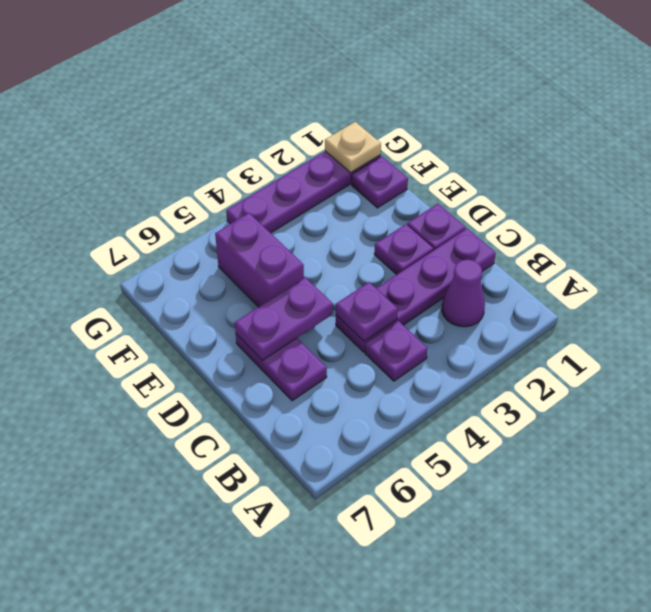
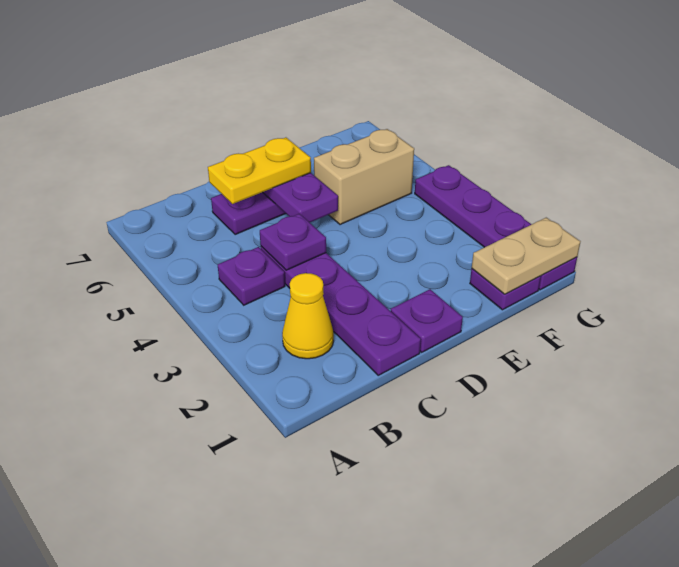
purple cone B2 level 1 -> yellow cone B2 level 1
none -> yellow plate C6:D6 level 3
purple plate D2 level 1 -> none
purple brick E5:F5 level 1 -> tan brick E5:F5 level 1
tan plate G1 level 2 -> tan plate F1:G1 level 2

